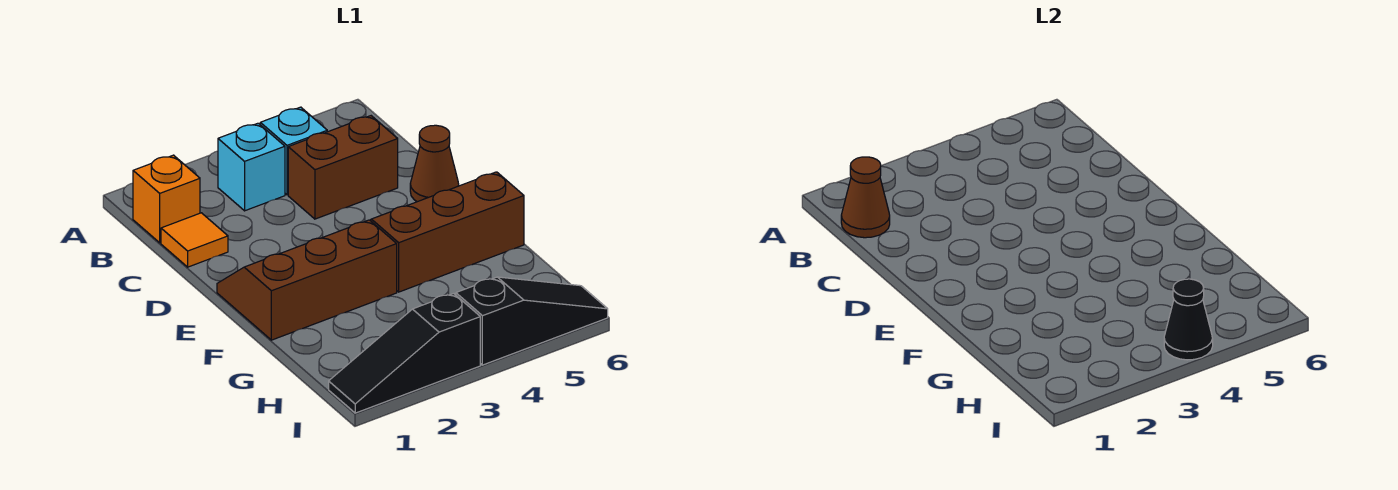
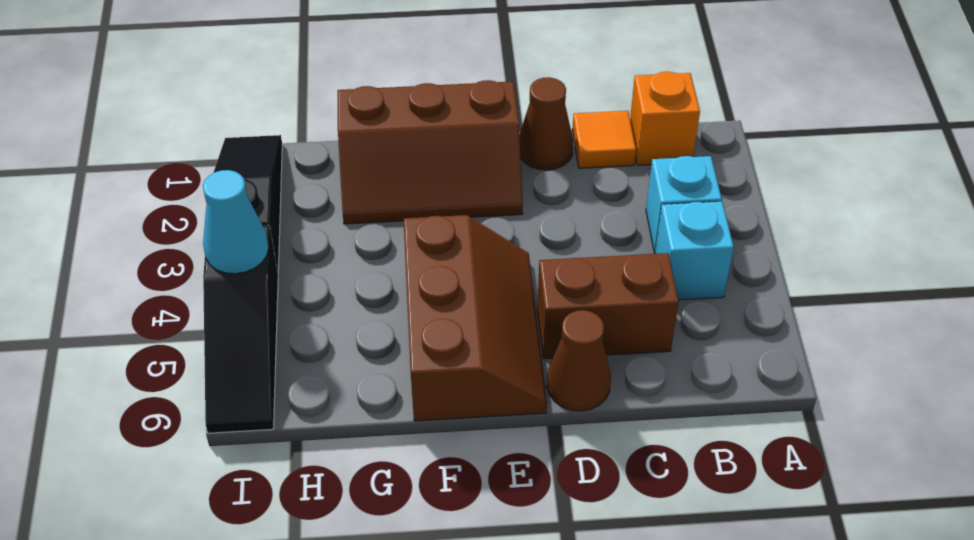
brown cone B1 level 2 -> brown cone D1 level 1
brown brick C4:C5 level 1 -> brown brick C5:D5 level 1
brown slope E1:F3 level 1 top F -> brown slope E1:G2 level 1 top 1
black cone I4 level 2 -> cyan cone I4 level 2

